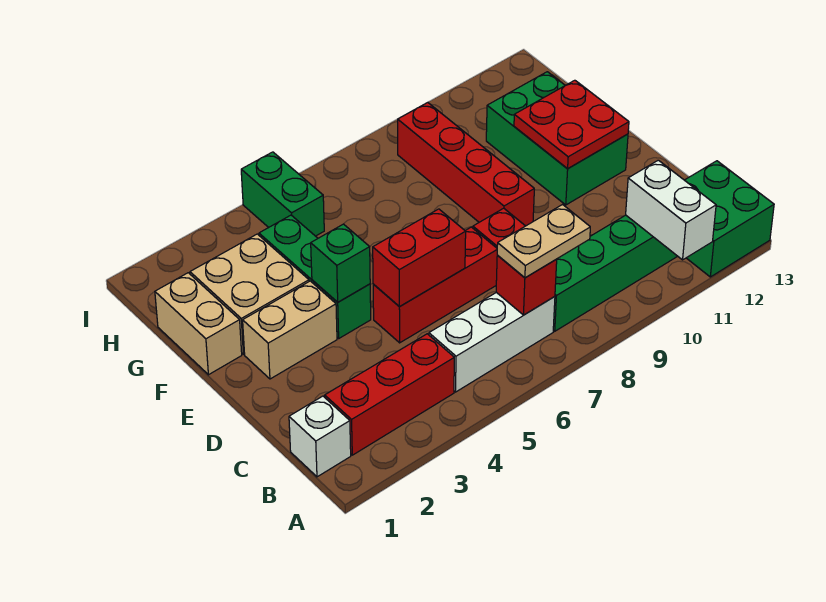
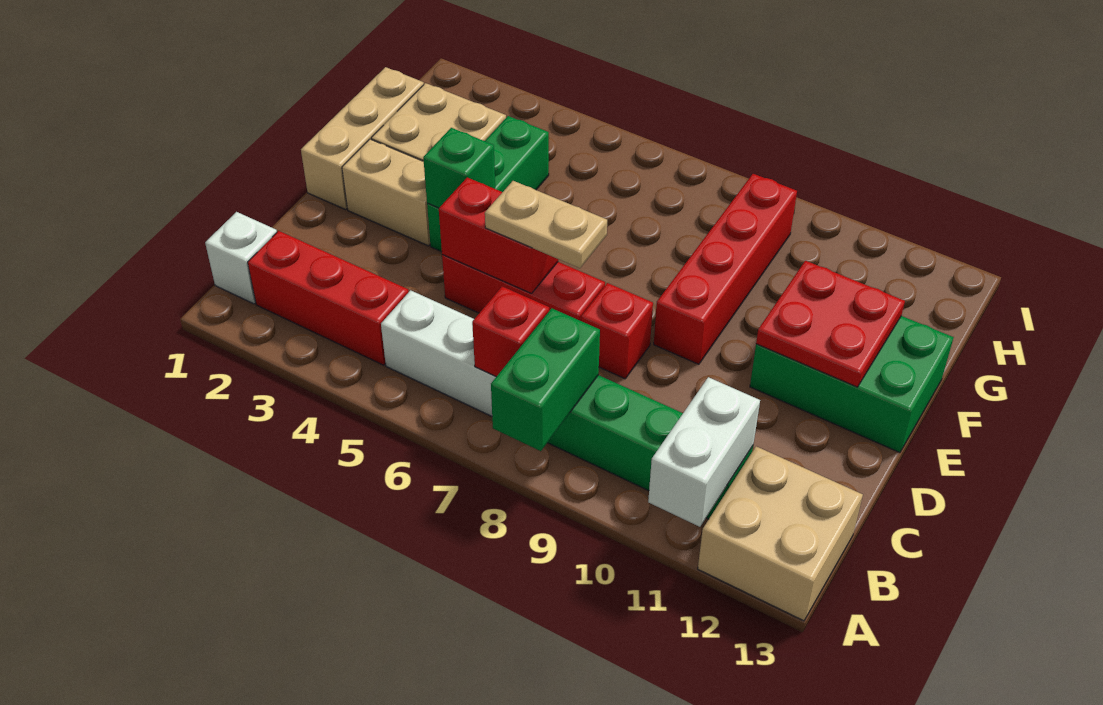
green brick A12:B13 level 1 -> tan brick A12:B13 level 1
tan plate B7:B8 level 3 -> tan plate D6:D7 level 3
green brick E11:G12 level 1 -> green brick E11:F13 level 1
tan brick F1:G1 level 1 -> tan brick E1:G1 level 1
green brick H5:I5 level 1 -> green brick A8:B8 level 2

